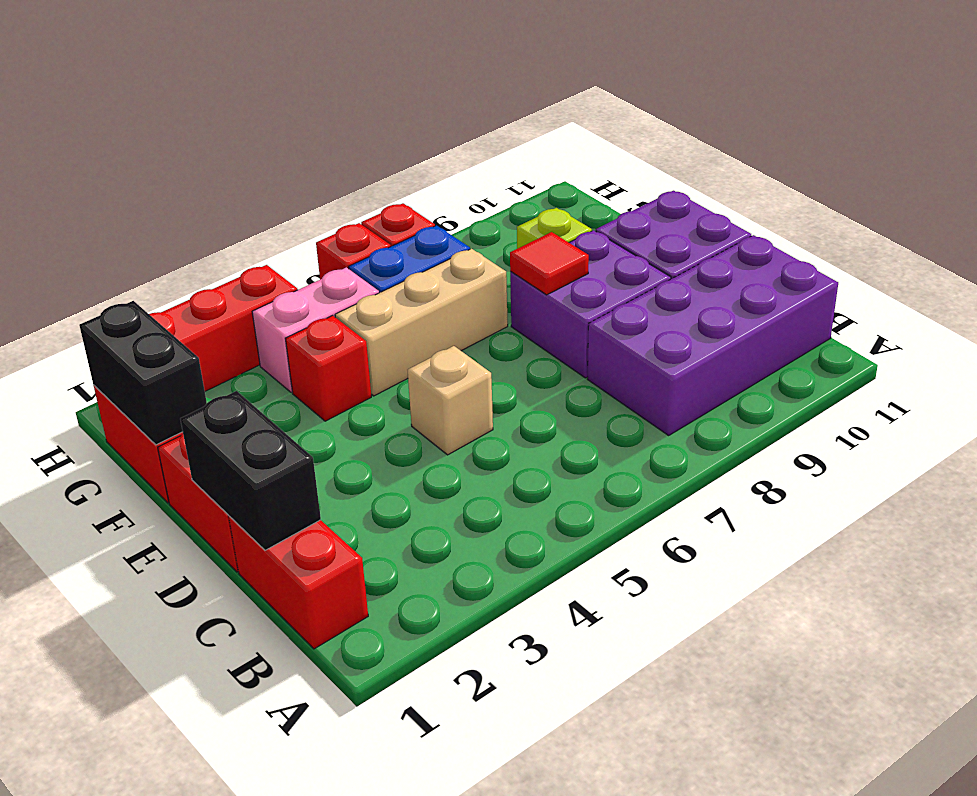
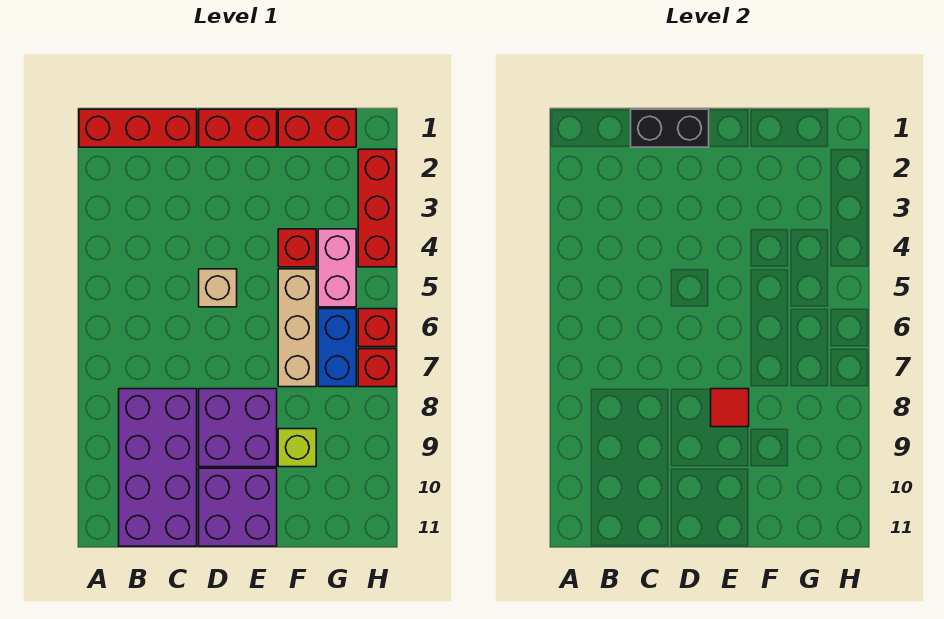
red brick B1:C1 level 1 -> red brick A1:C1 level 1
black brick F1:G1 level 2 -> none

